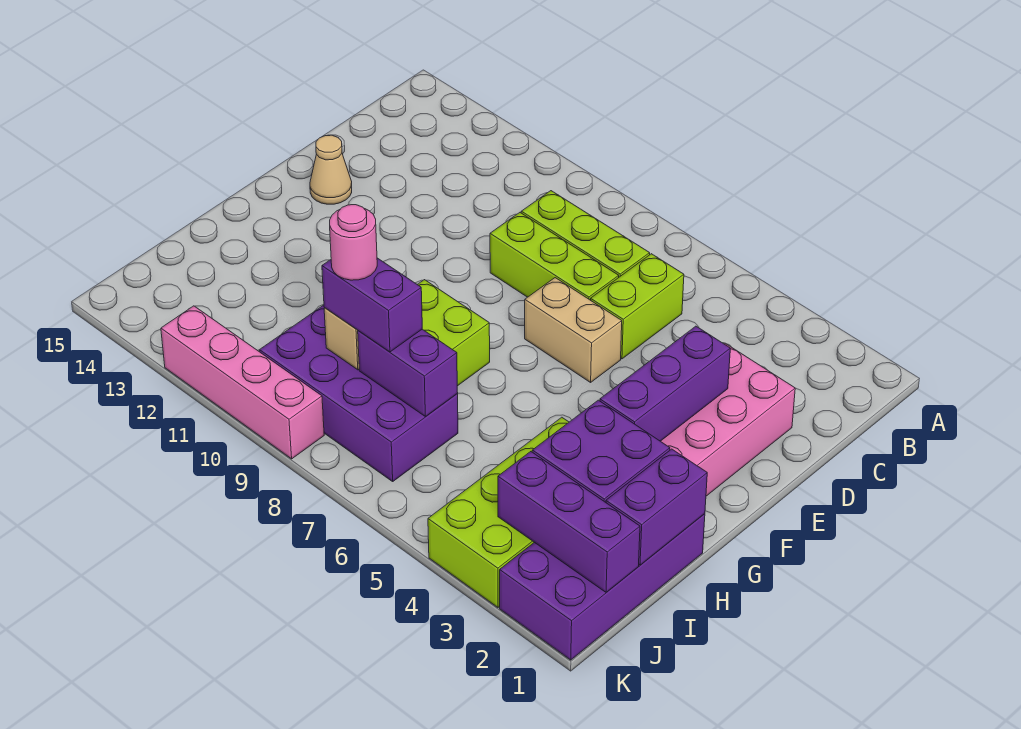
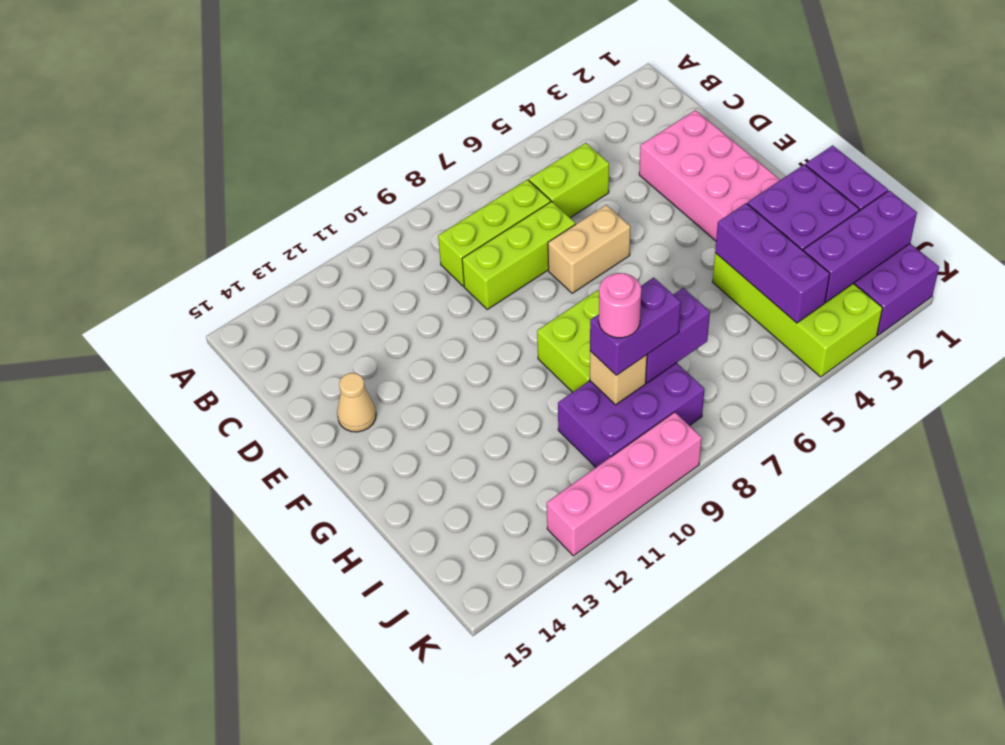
lime brick C6:D6 level 1 -> lime brick C5:C6 level 1
purple brick E3:G3 level 2 -> purple brick H4:J4 level 2
purple brick I7:J10 level 1 -> purple brick I8:J10 level 1

